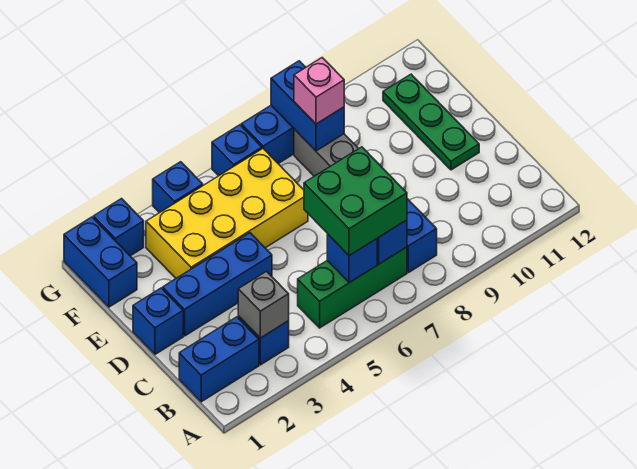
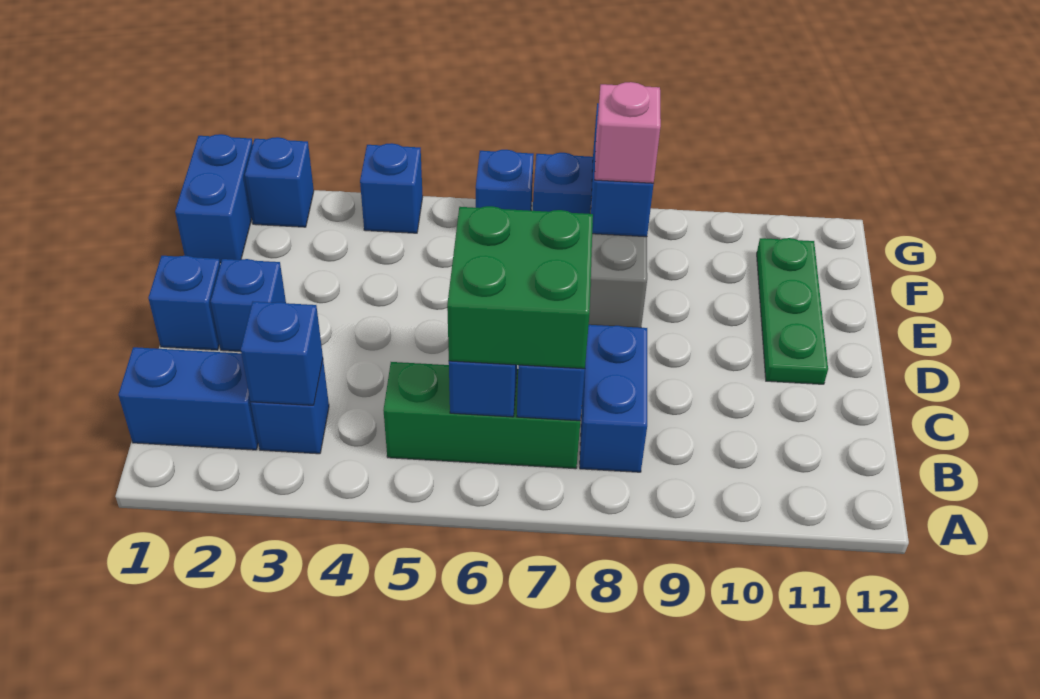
grey brick B3 level 2 -> blue brick B3 level 2
blue brick D2:D4 level 1 -> blue brick D2 level 1
yellow brick E3:F6 level 1 -> none

